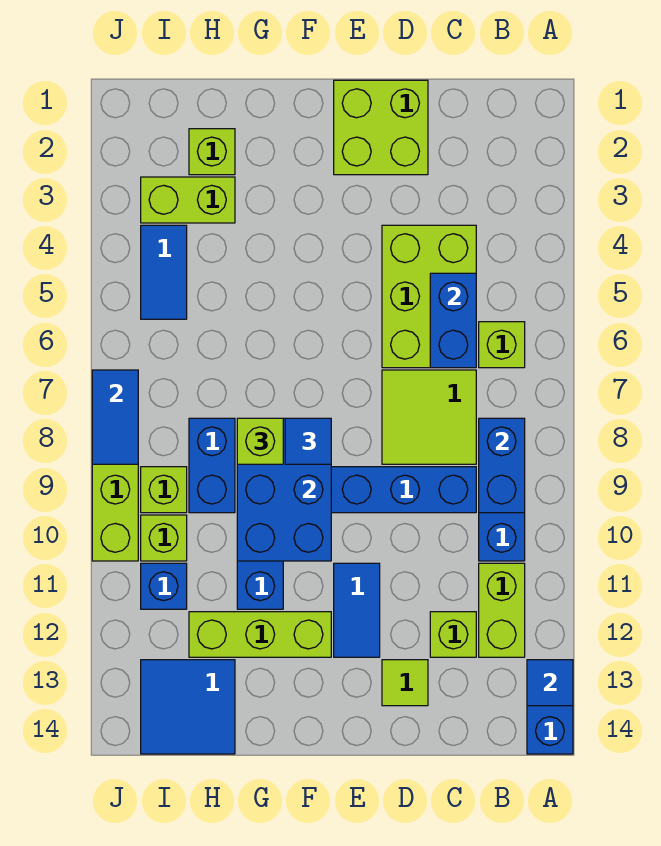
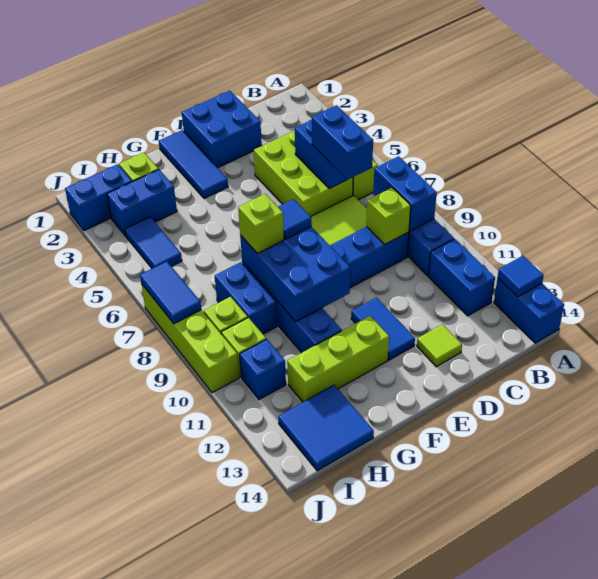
lime brick B11:B12 level 1 -> blue brick B11:B12 level 1
none -> blue brick C6:C7 level 3
lime brick C12 level 1 -> lime brick C9 level 2
lime brick D1:E2 level 1 -> blue brick D1:E2 level 1
none -> blue tile F1:F3 level 1
lime brick H3:I3 level 1 -> blue brick H3:I3 level 1
none -> blue brick I2:J2 level 1

